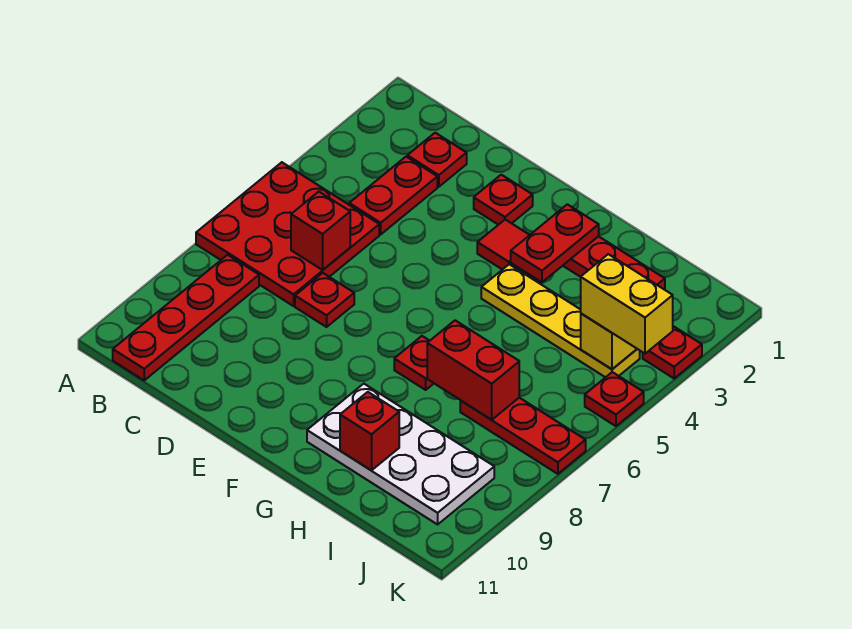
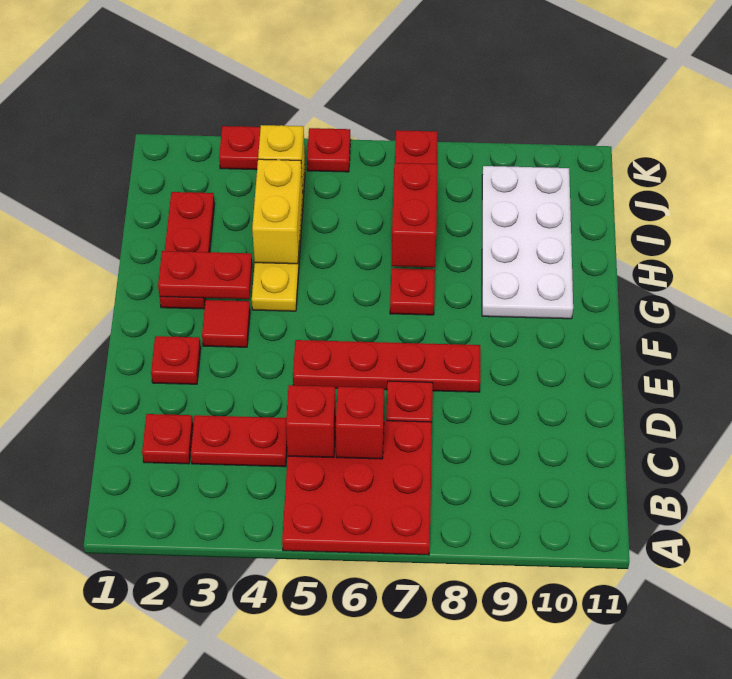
red plate B8:B11 level 1 -> red plate E5:E8 level 1
red brick H10 level 2 -> red brick C5 level 2
yellow brick J4:K4 level 3 -> yellow brick H4:I4 level 2

